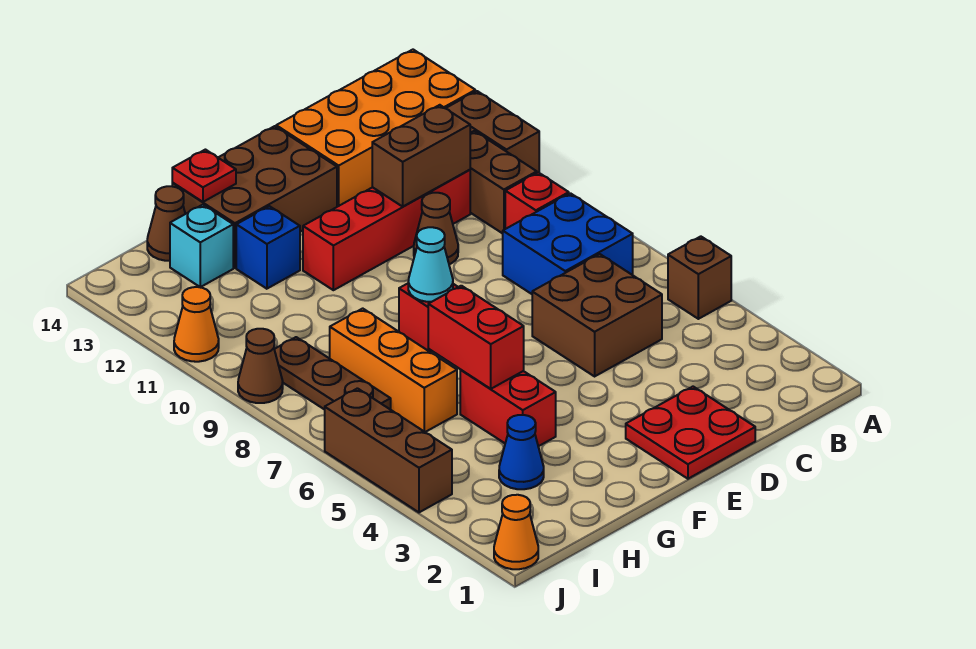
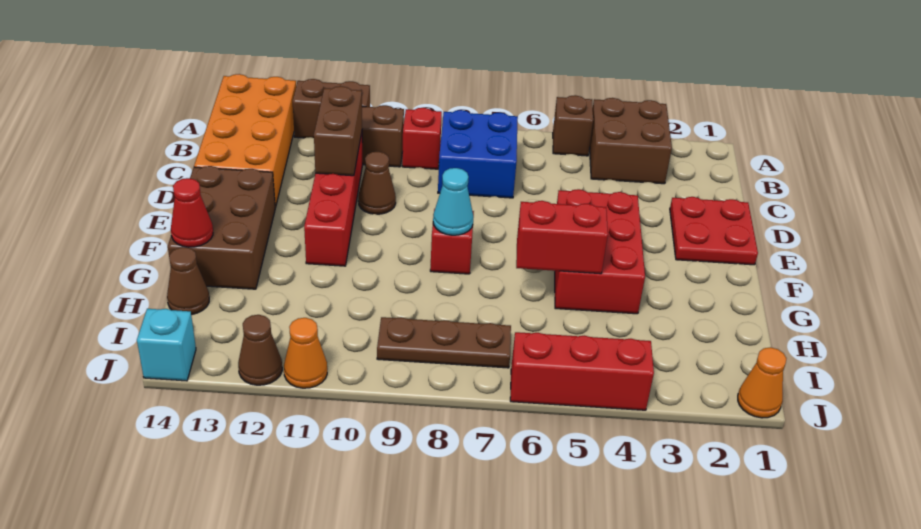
brown brick C5:D6 level 1 -> brown brick A3:B4 level 1
red brick G4:G5 level 1 -> red brick E4:G5 level 1
blue brick G12 level 1 -> none
red plate G14 level 2 -> red cone G14 level 2
blue cone H3 level 1 -> none
orange brick H6:H8 level 1 -> none
cyan brick H13 level 1 -> cyan brick J14 level 1
brown brick J4:J6 level 1 -> red brick J4:J6 level 1
brown cone J9 level 1 -> brown cone J12 level 1

